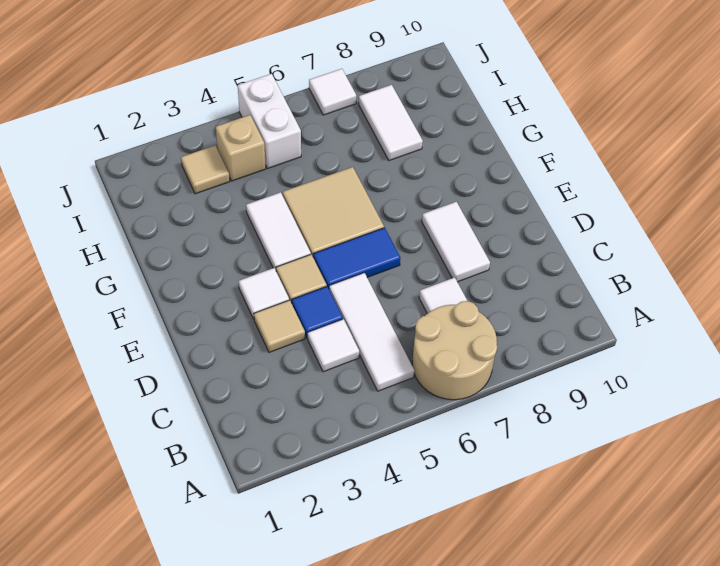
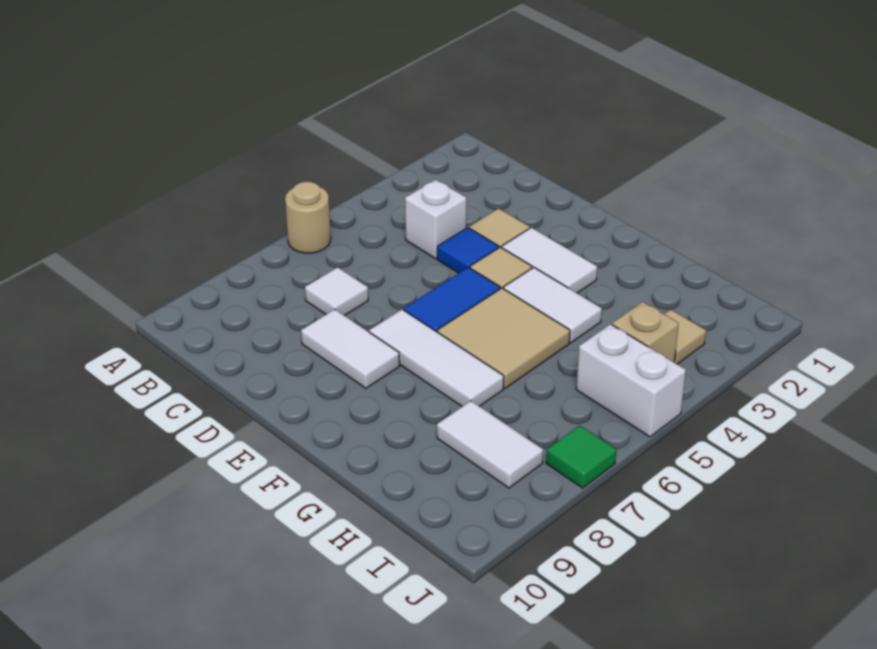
tan round brick A6:B7 level 1 -> tan round brick A6 level 1
white tile B5:D5 level 1 -> white tile E7:G7 level 1
white tile C4 level 1 -> white brick C4 level 1
white tile E3 level 1 -> white tile E3:F3 level 1
white tile J7 level 1 -> green tile J7 level 1

